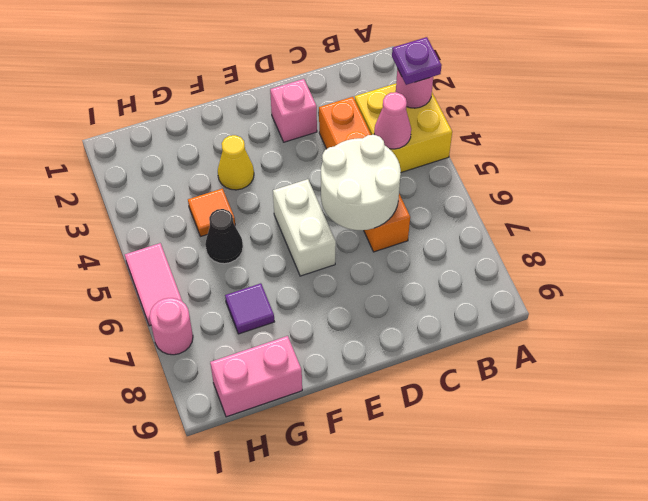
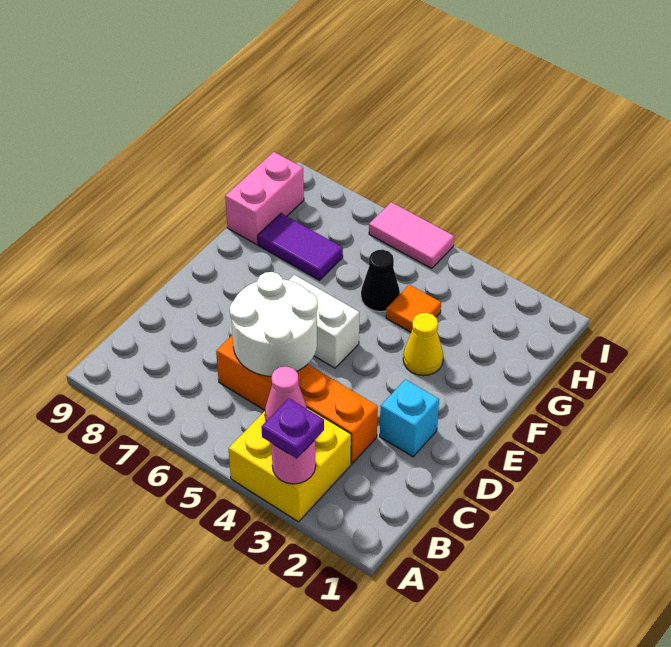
pink brick D2 level 1 -> cyan brick D2 level 1
purple tile G7 level 1 -> purple tile G7:G8 level 1
pink round brick I7 level 1 -> none

